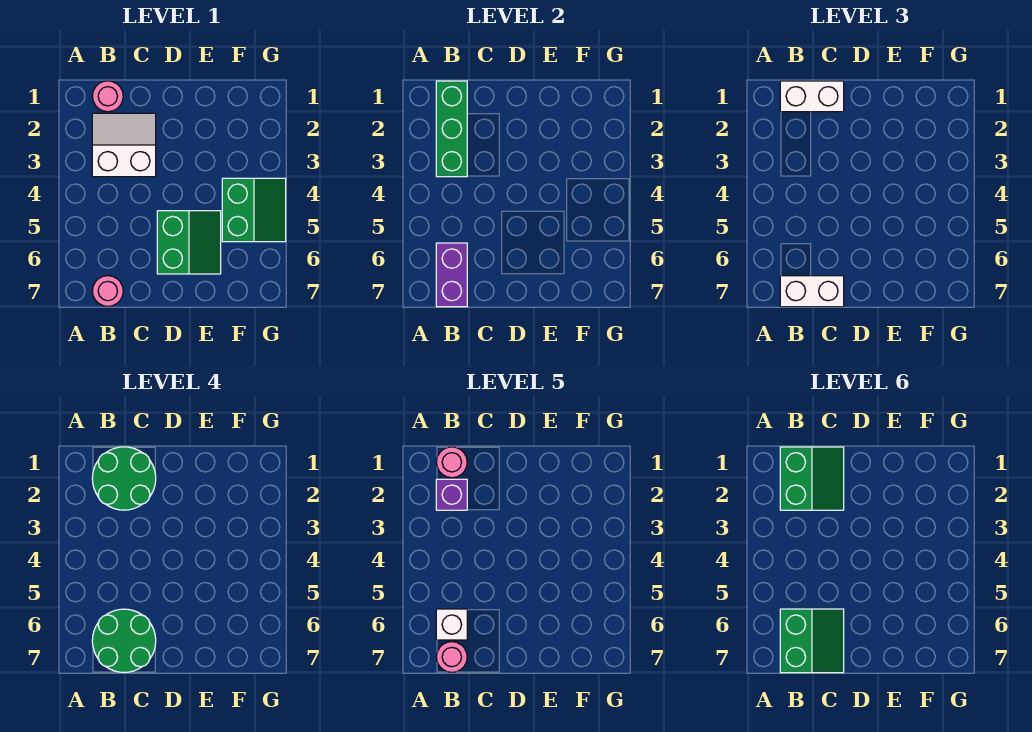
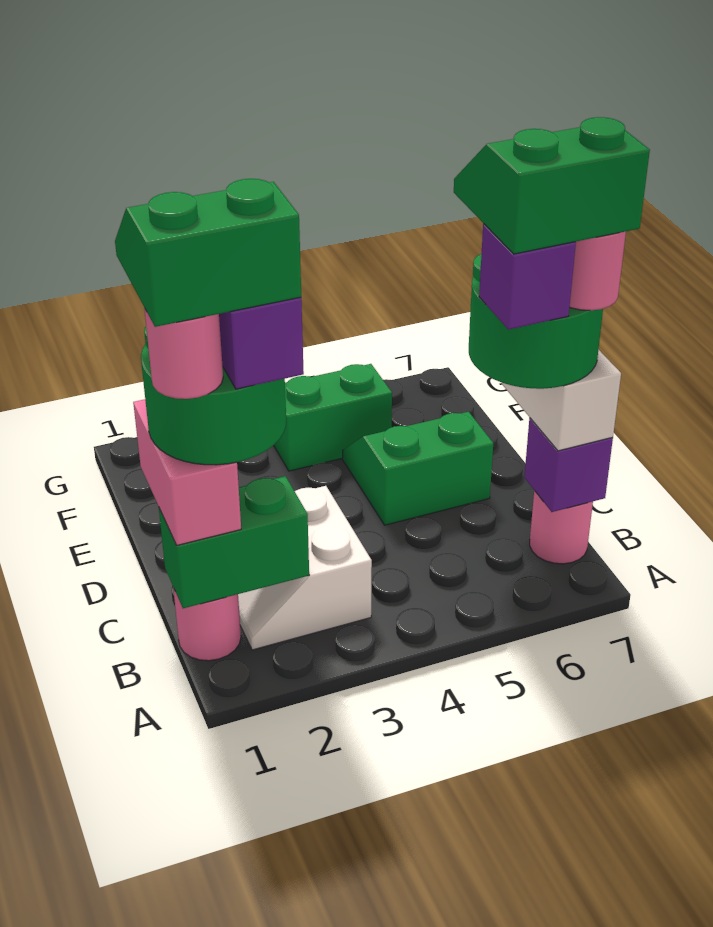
green brick B1:B3 level 2 -> green brick B1:B2 level 2
white brick B1:C1 level 3 -> pink brick B1:C1 level 3
purple brick B6:B7 level 2 -> purple brick B7 level 2
white brick B6 level 5 -> purple brick B6 level 5

